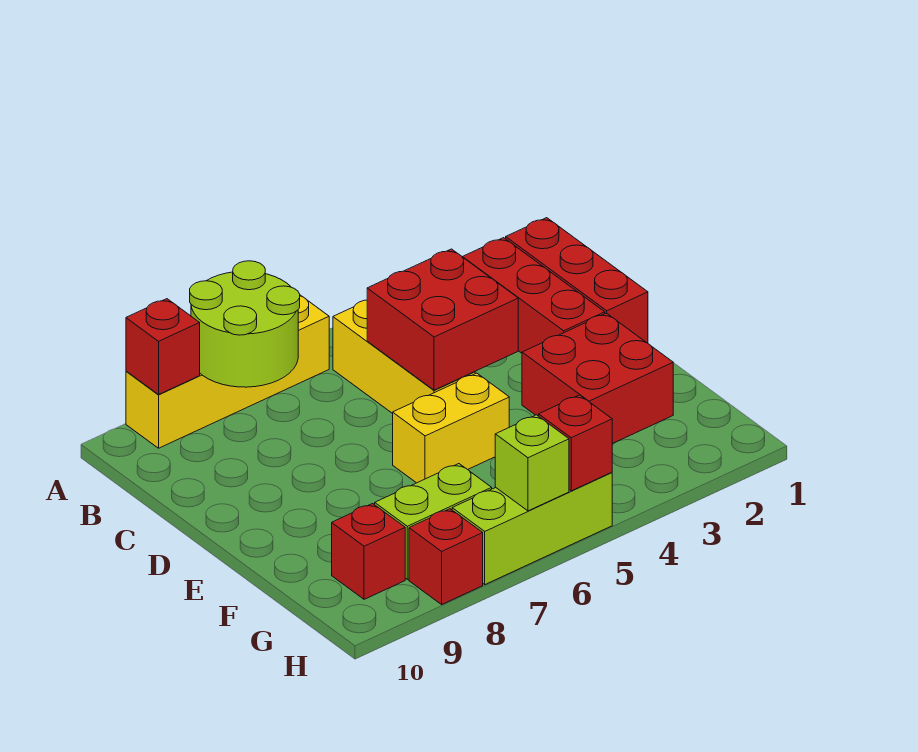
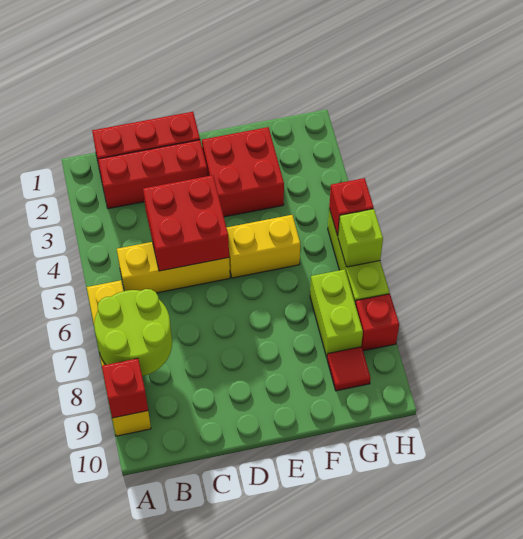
yellow brick E5:E6 level 1 -> yellow brick E5:F5 level 1
red brick G9 level 1 -> red tile G9 level 1

